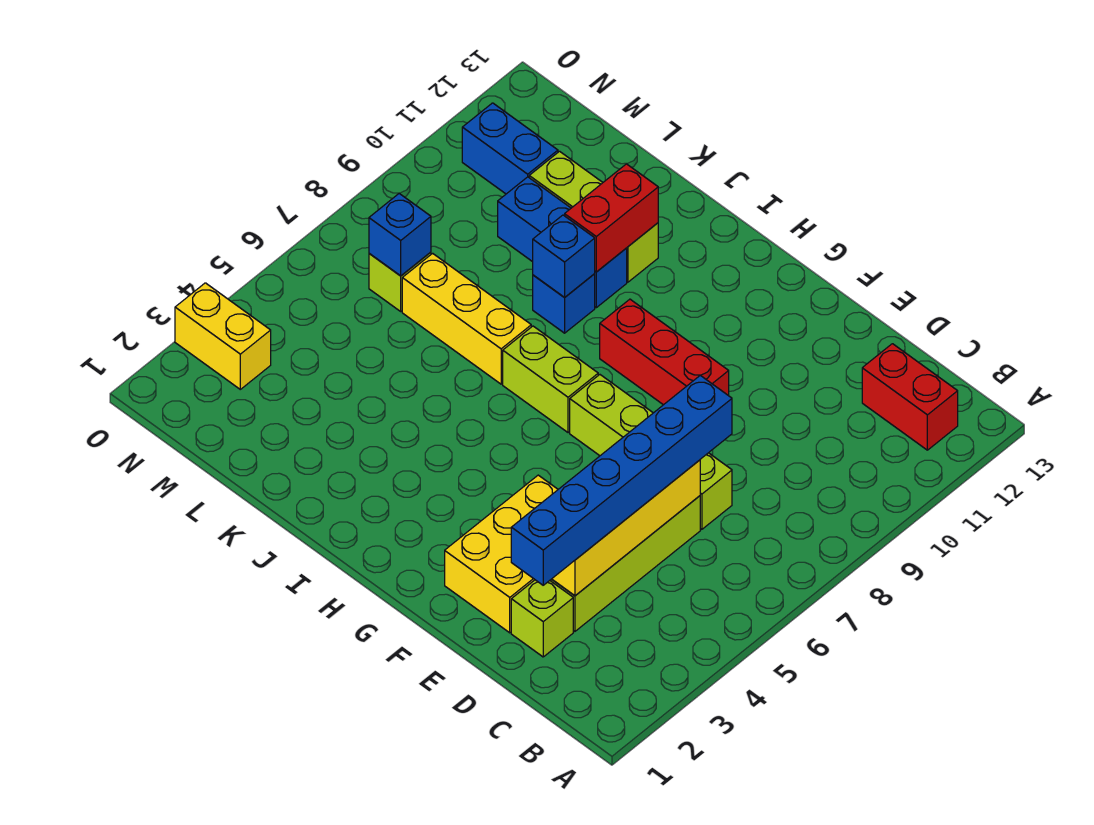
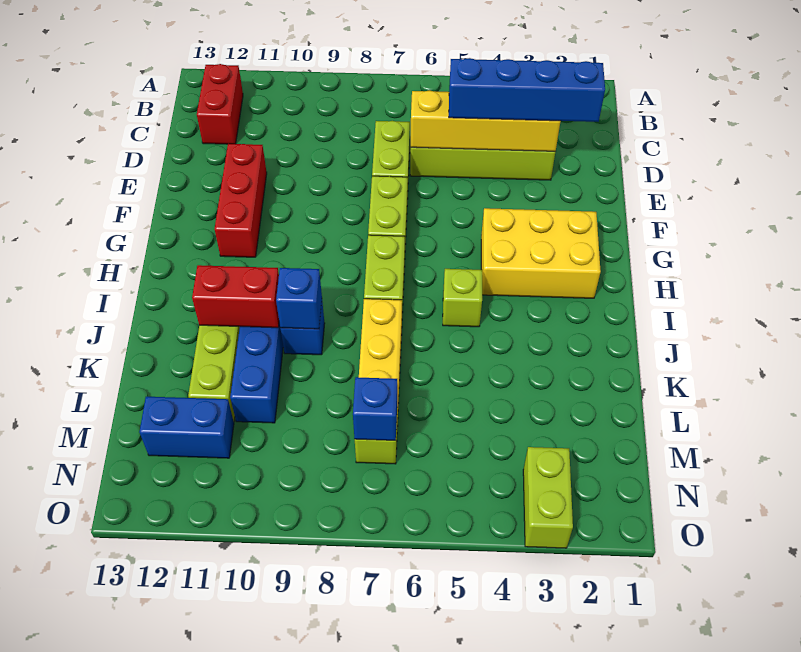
lime brick D2 level 1 -> lime brick I5 level 1
blue brick D2:D7 level 3 -> blue brick D2:D5 level 3
yellow brick E2:F4 level 1 -> yellow brick G2:H4 level 1
red brick F9:H9 level 1 -> red brick E11:G11 level 1
blue brick M11:N11 level 1 -> blue brick M11:M12 level 1
yellow brick N3:O3 level 1 -> lime brick N3:O3 level 1

